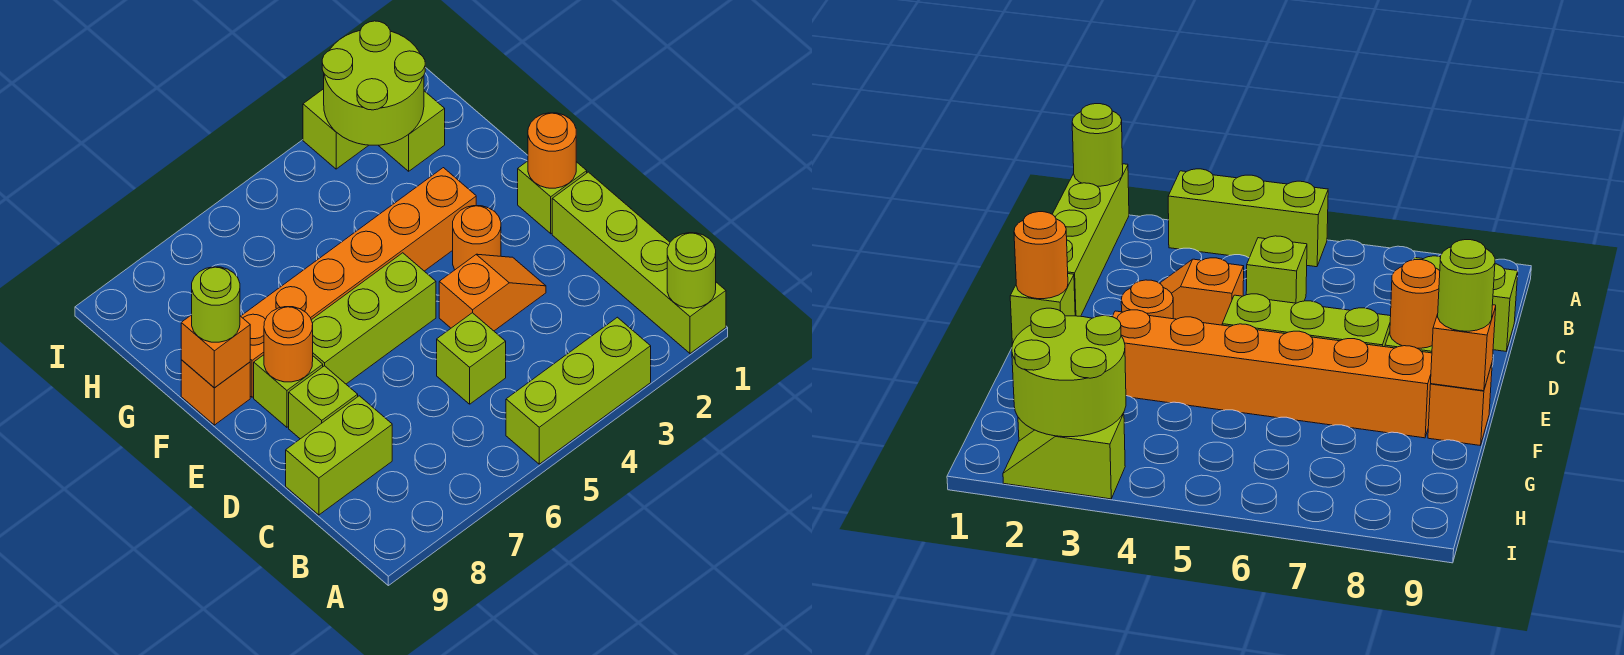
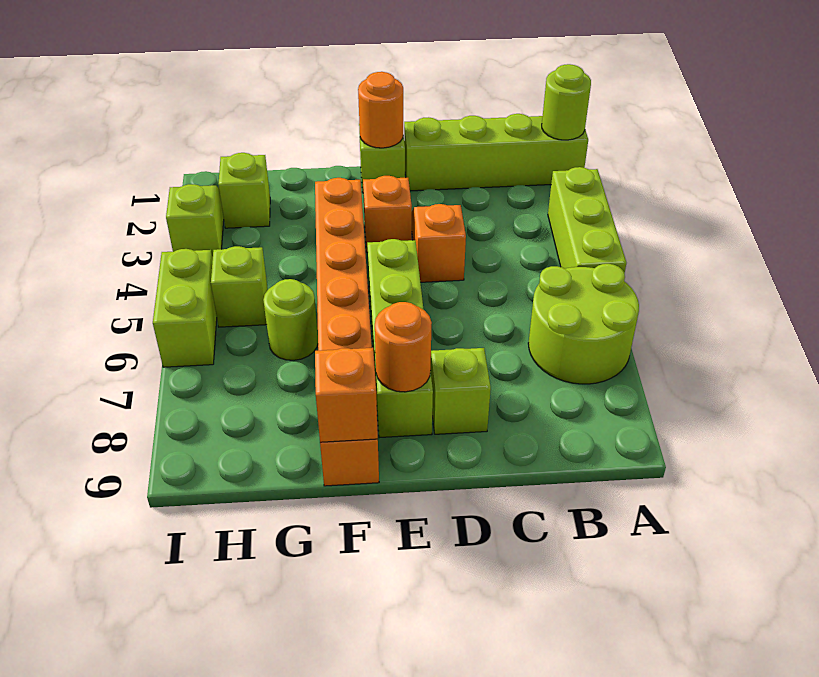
lime brick C5 level 1 -> lime brick H5 level 1
lime brick C8:C9 level 1 -> lime brick I5:I6 level 1
orange round brick E3 level 1 -> orange brick E3 level 1
lime round brick F9 level 3 -> lime round brick G6 level 1
lime round brick H2:I3 level 2 -> lime round brick A6:B7 level 1

